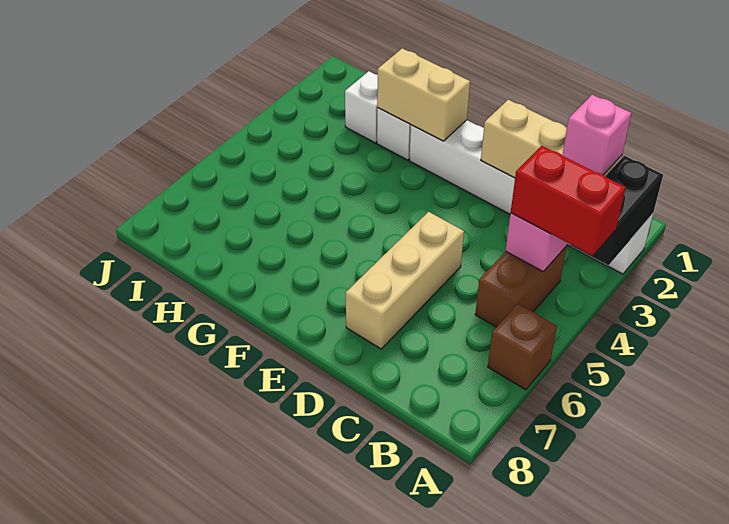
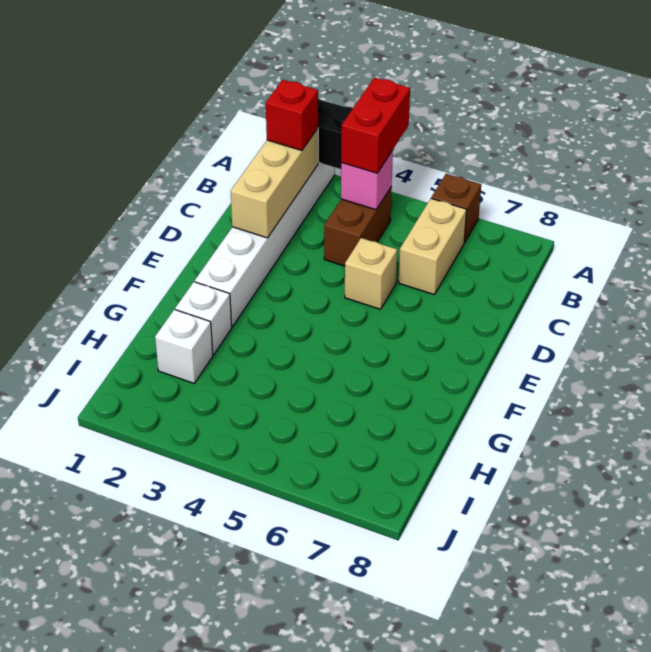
pink brick B2 level 3 -> red brick B2 level 3
brown brick B4:B5 level 1 -> brown brick B4:C4 level 1
tan brick D5:D7 level 1 -> tan brick D5 level 1
tan brick F2:G2 level 2 -> tan brick B6:C6 level 1

